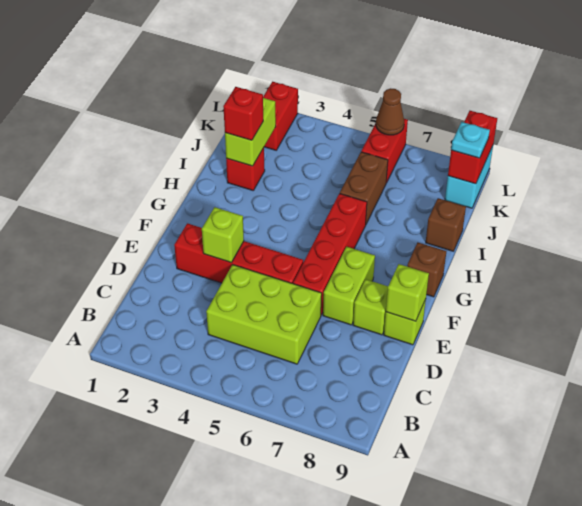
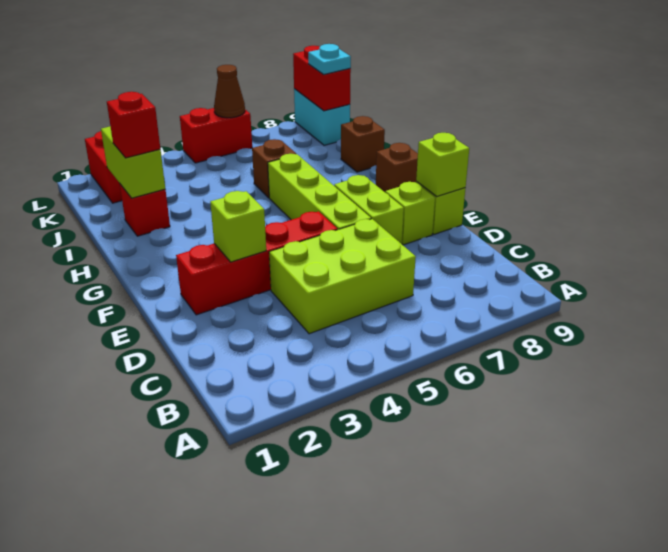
red brick E6:H6 level 1 -> lime brick E6:H6 level 1
brown brick I6:J6 level 1 -> brown brick I6 level 1
red brick K6:L6 level 1 -> red brick L5:L6 level 1

